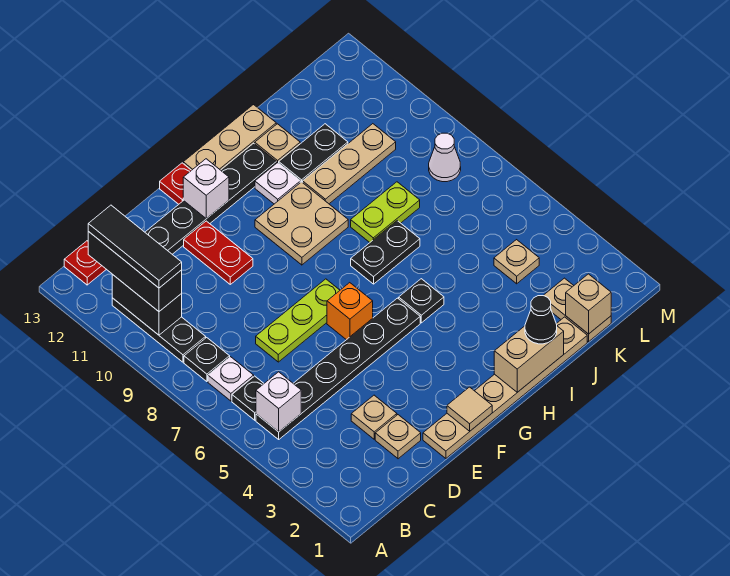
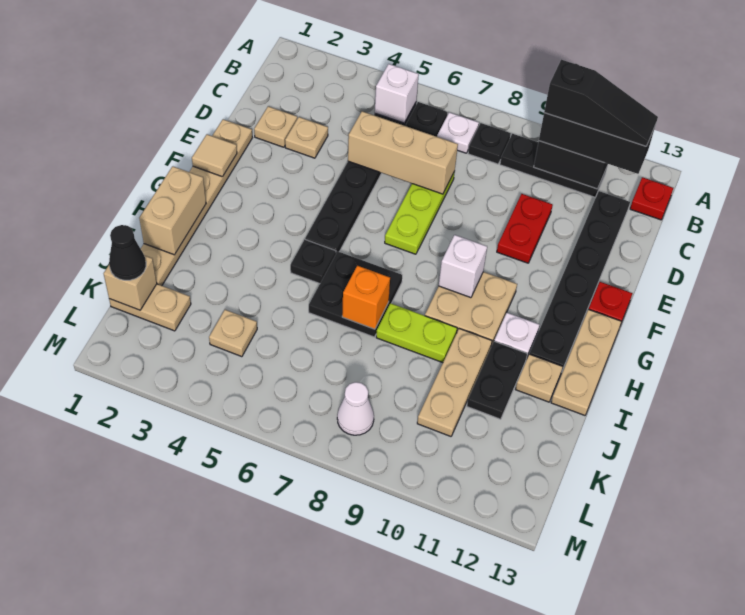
black tile B10:B12 level 4 -> black slope B10:B12 level 4 top 10
none -> tan brick D5:D7 level 2
red plate E10:E11 level 1 -> red plate D10:E10 level 1
orange brick F6 level 1 -> orange brick I7 level 2
white brick F12 level 2 -> white brick G9 level 2
black plate H7:I7 level 1 -> black plate H6:I7 level 1
black cone I1 level 3 -> black cone K1 level 3
lime plate I8:J8 level 1 -> lime plate I8:I9 level 1

